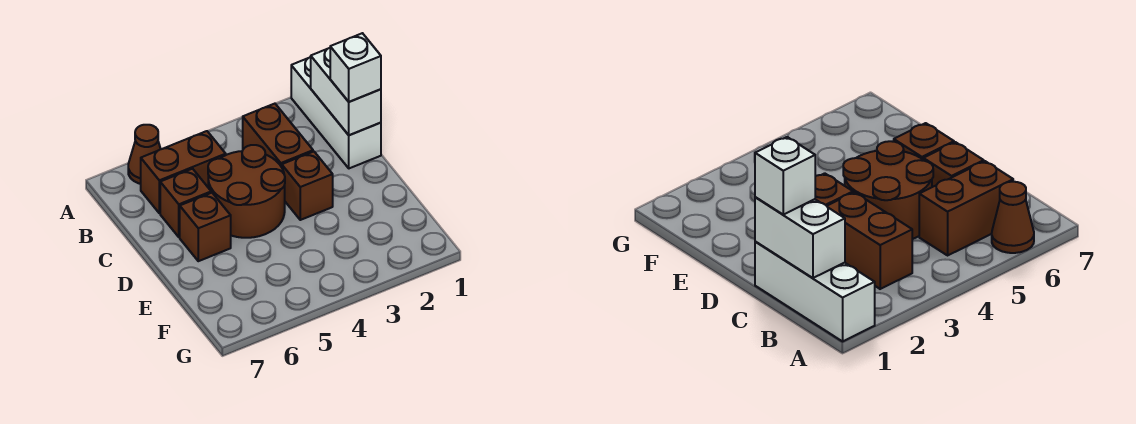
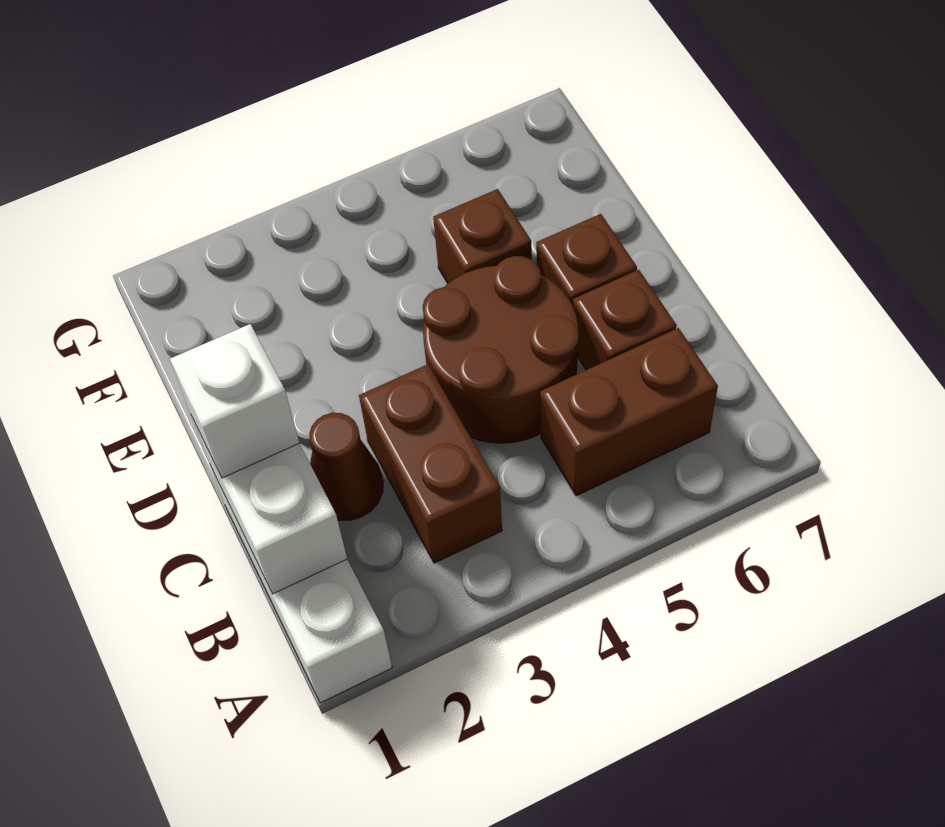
brown cone A6 level 1 -> brown cone C2 level 1
brown brick D3 level 1 -> brown brick E5 level 1

